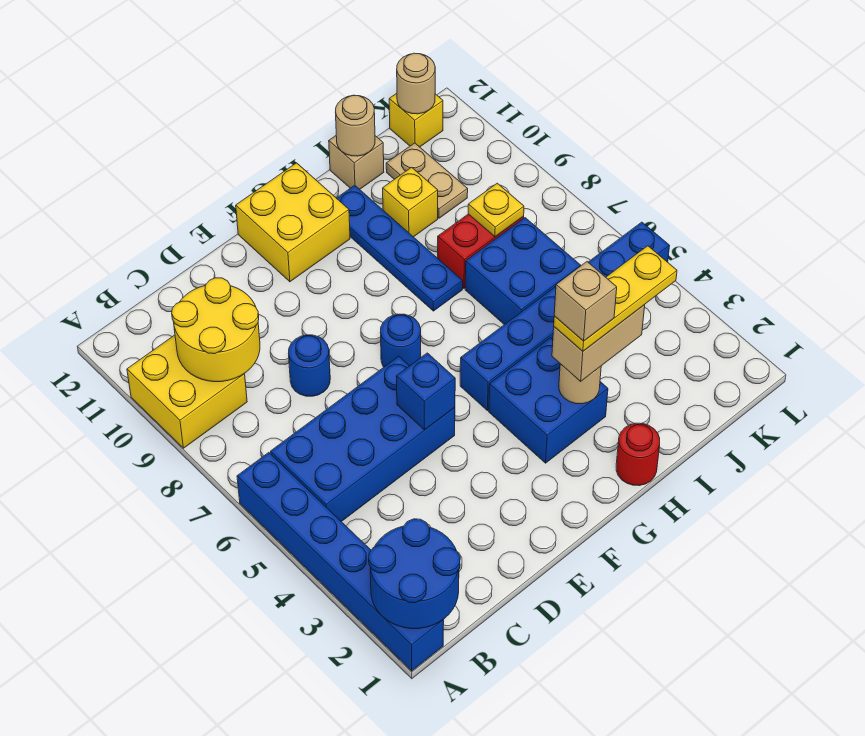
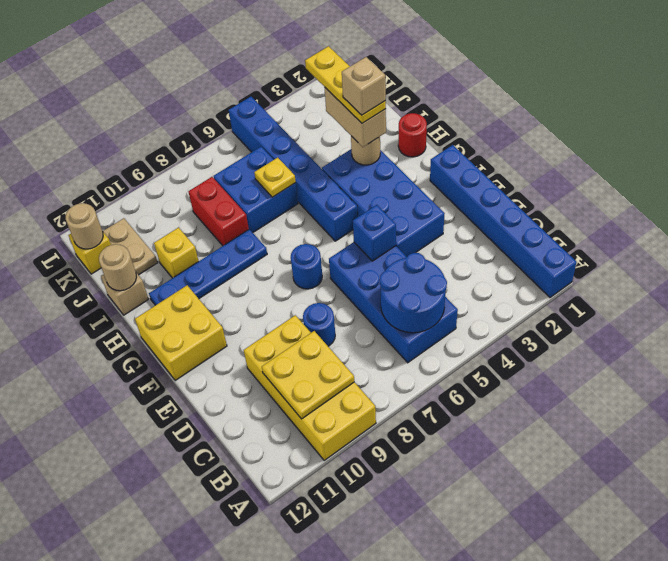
blue brick A1:A6 level 1 -> blue brick A1:F1 level 1
blue round brick A1:B2 level 2 -> blue round brick B5:C6 level 2
yellow brick A9:B10 level 1 -> yellow brick A9:D10 level 1
yellow round brick B9:C10 level 2 -> yellow plate B9:C10 level 2
blue brick G3:H4 level 1 -> blue brick E3:H4 level 1
yellow plate J8 level 2 -> yellow plate I6 level 2
tan plate J10:J11 level 1 -> tan plate J11:K11 level 1

